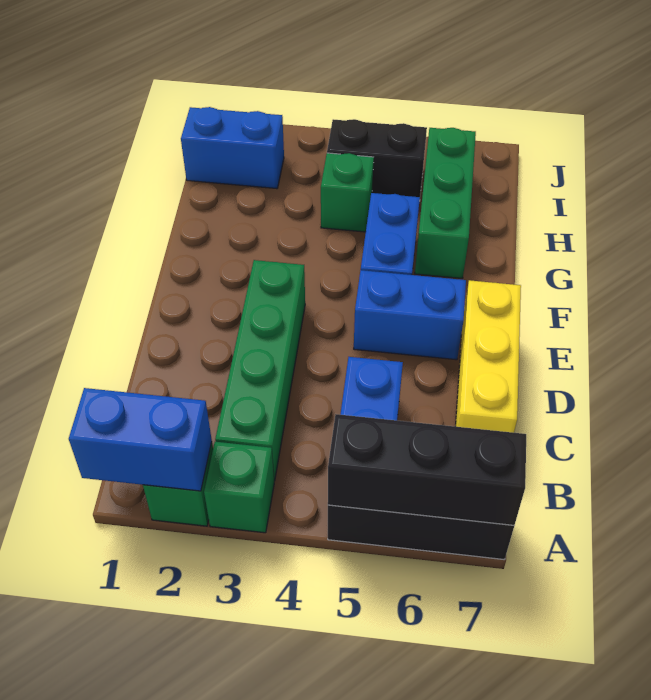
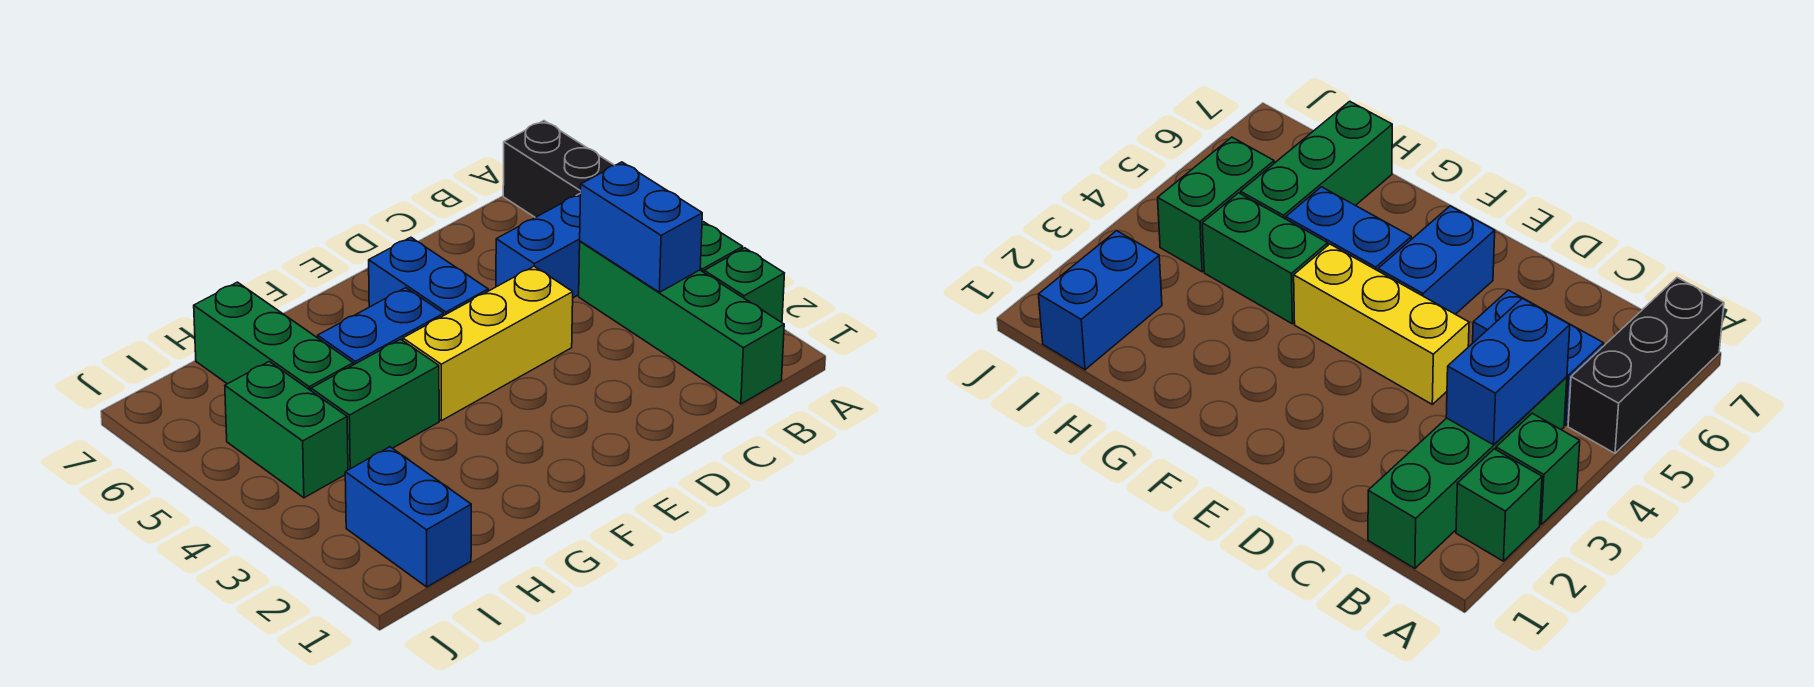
blue brick A1:A2 level 2 -> blue brick B3:B4 level 2
black brick A5:A7 level 2 -> none
green brick B3:E3 level 1 -> green brick B1:B4 level 1
yellow brick C7:E7 level 1 -> yellow brick D4:F4 level 1
green brick G6:I6 level 1 -> green brick H5:H7 level 1
green brick H4 level 1 -> green brick G4:H4 level 1
black brick I4:I5 level 1 -> green brick I4:I5 level 1

